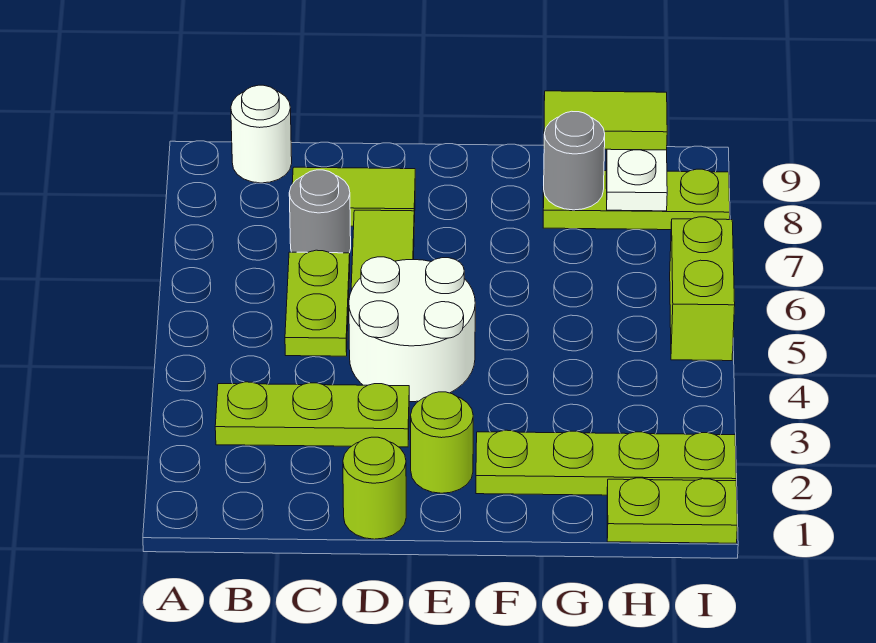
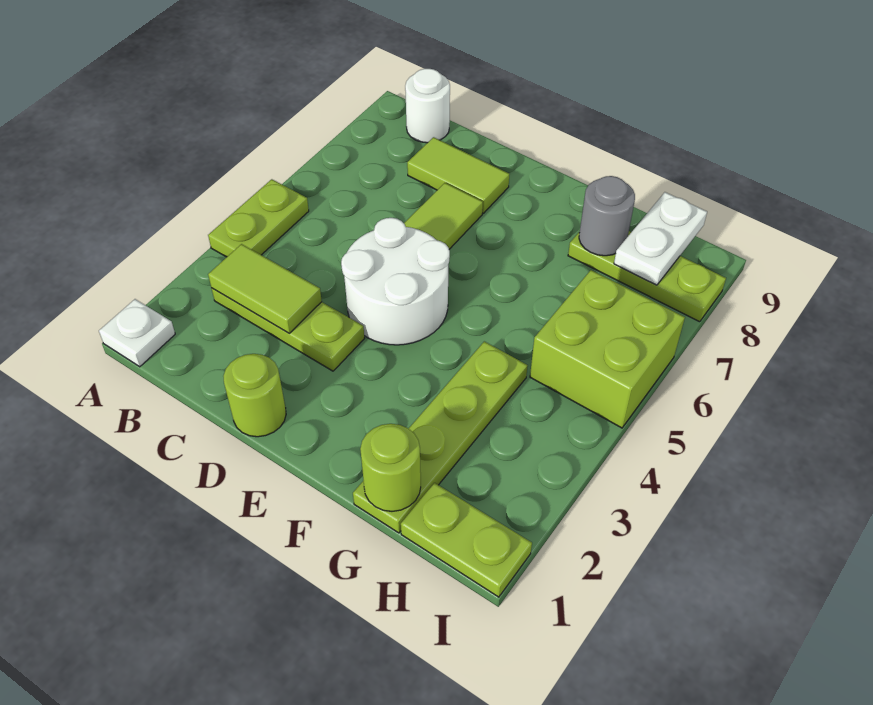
none -> white plate A1 level 1
lime plate C5:C6 level 1 -> lime plate A4:A5 level 1
grey round brick C7 level 1 -> none
lime round brick E2 level 1 -> lime round brick G1 level 2
lime plate F2:I2 level 1 -> lime plate G1:G4 level 1
lime tile G9:H9 level 3 -> lime tile B3:C3 level 2
lime brick I5:I6 level 1 -> lime brick H5:I6 level 1

